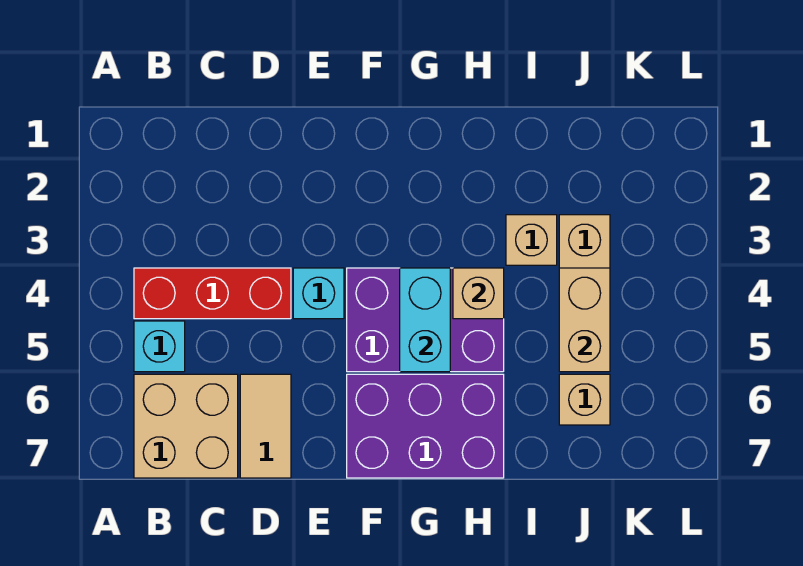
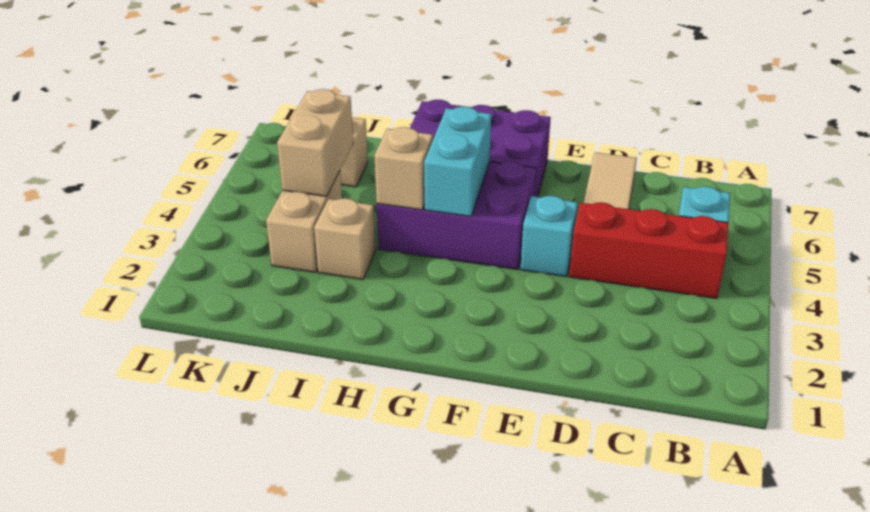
tan brick B6:C7 level 1 -> none

